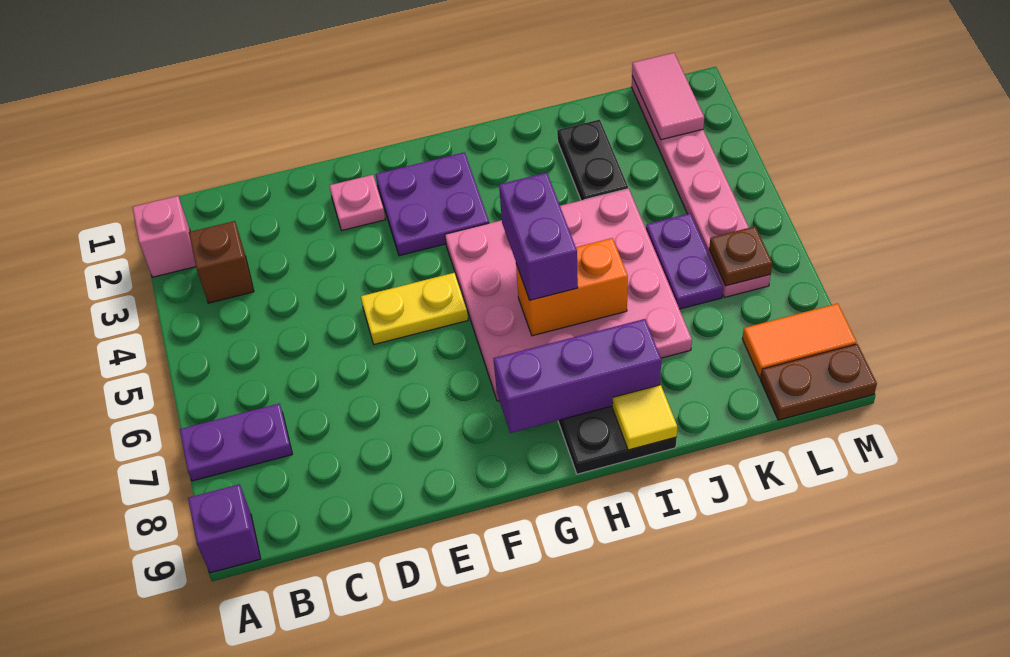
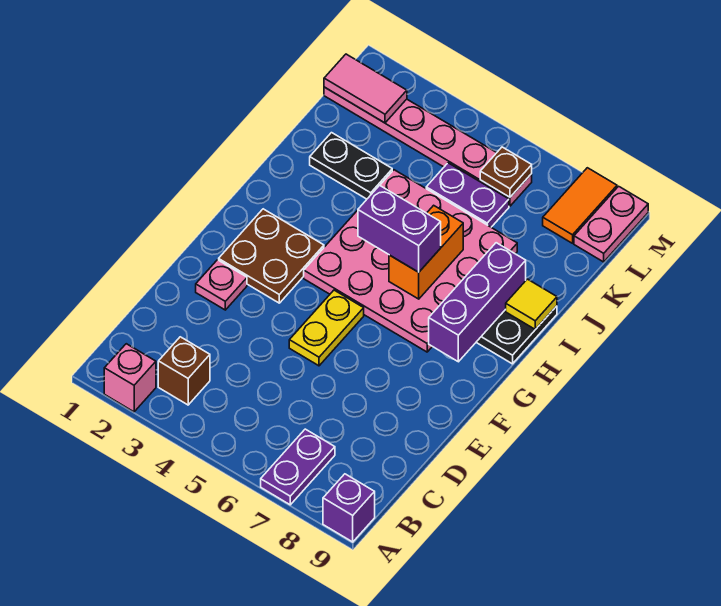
purple plate F2:G3 level 1 -> brown plate F2:G3 level 1
brown plate L9:M9 level 1 -> pink plate L9:M9 level 1

